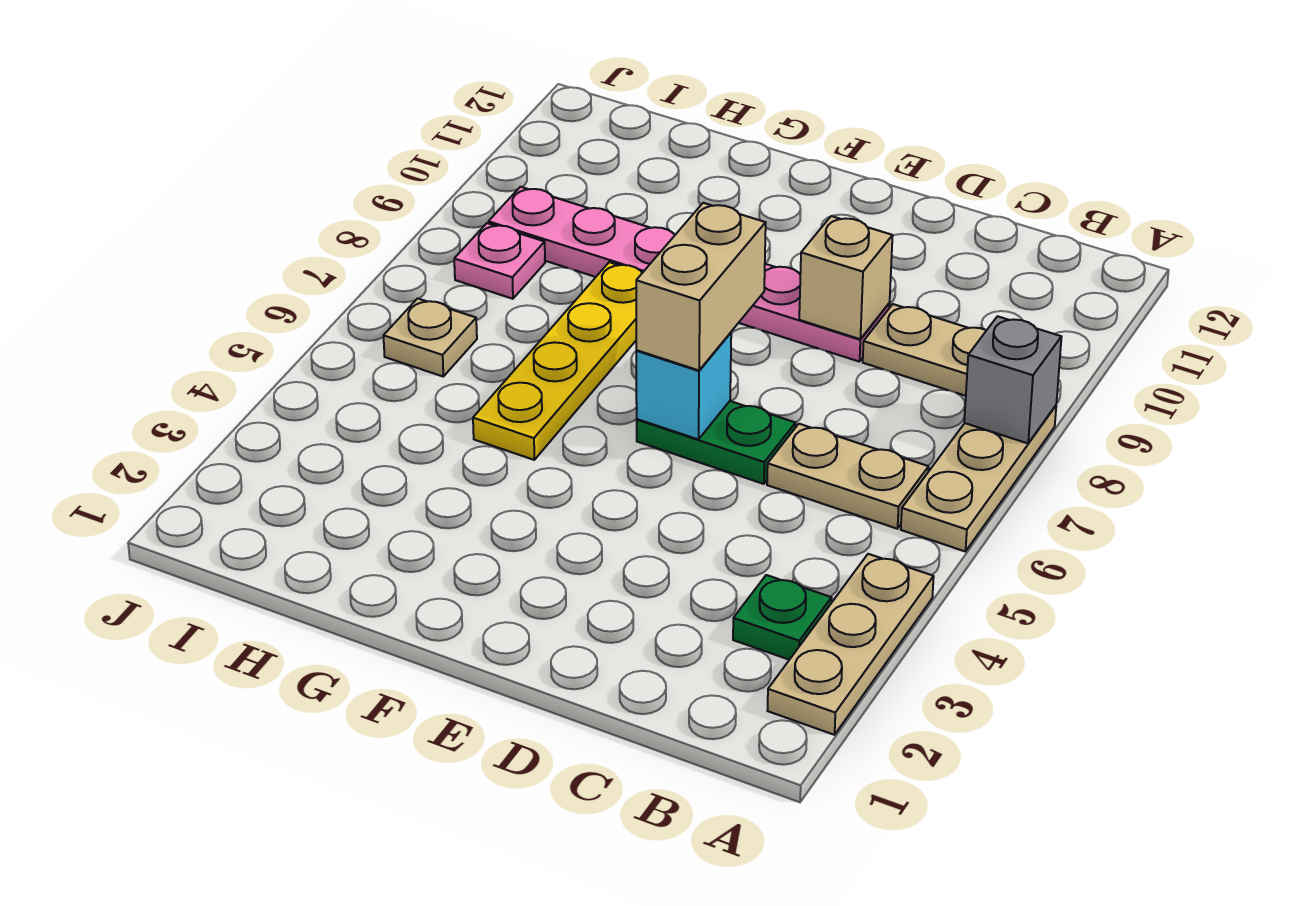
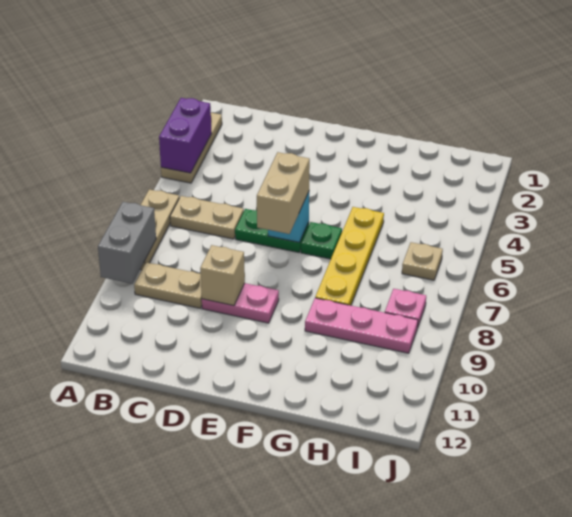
none -> purple brick A3:A4 level 2
grey brick A8 level 2 -> grey brick A8:A9 level 2
green plate B3 level 1 -> green plate F6 level 1

